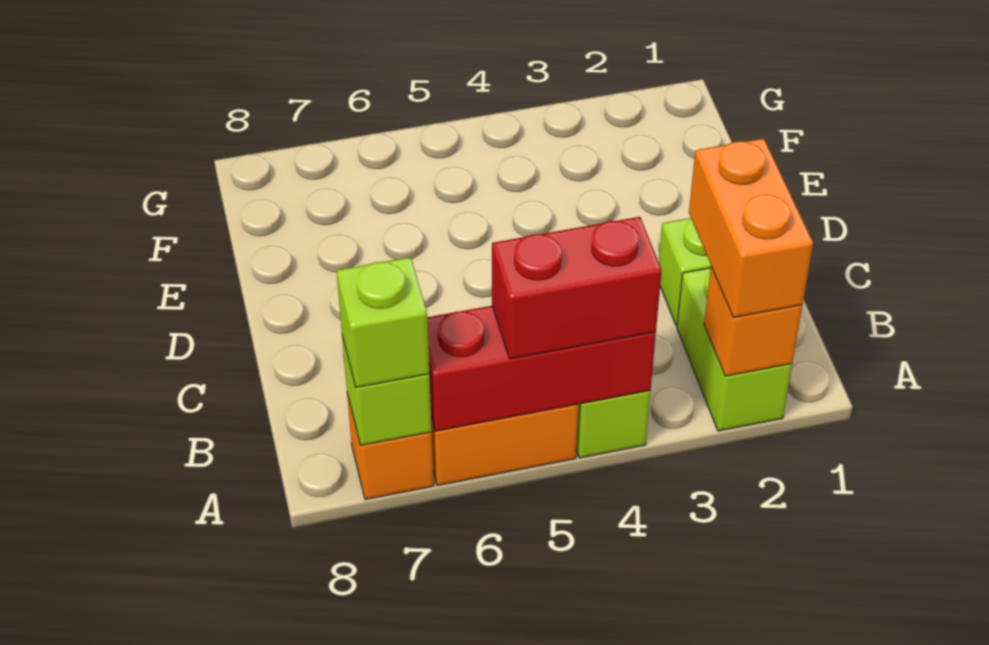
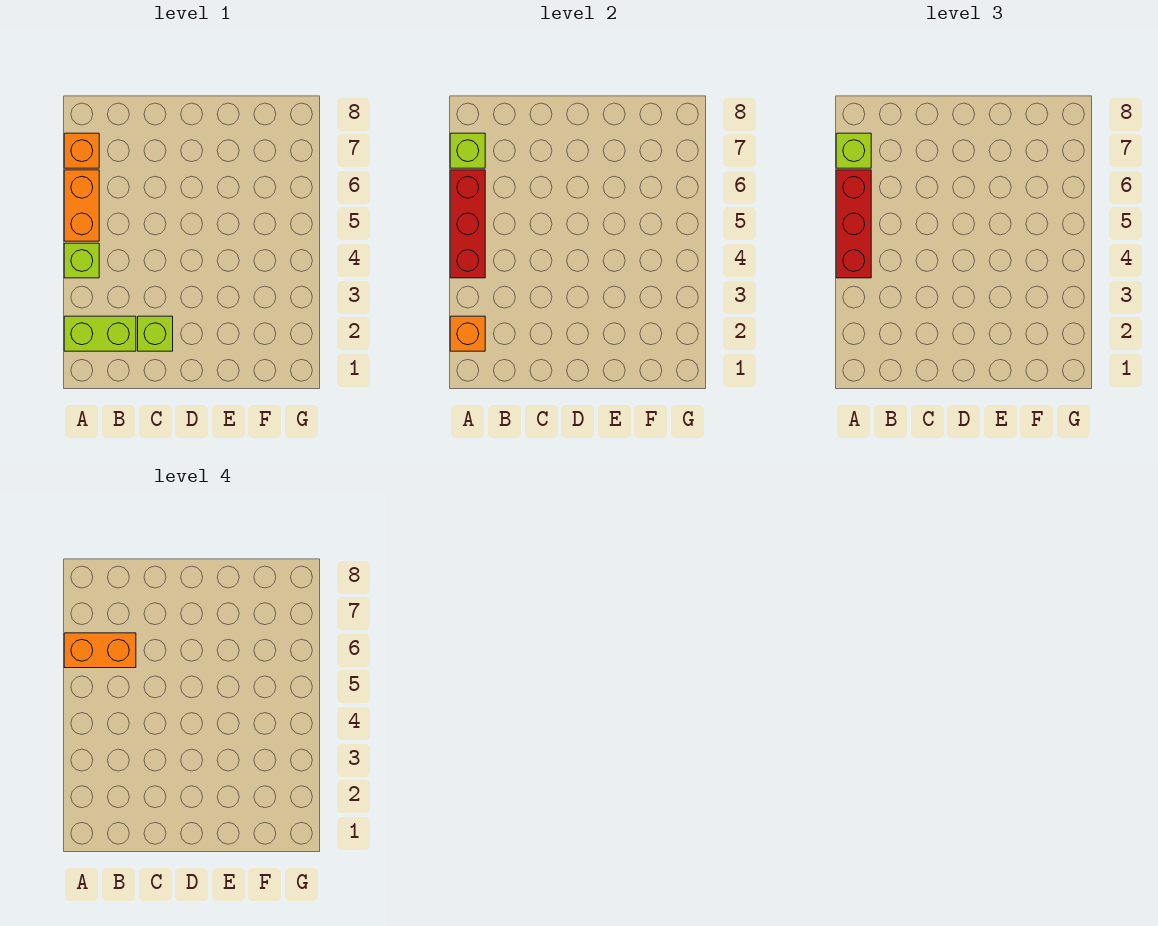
orange brick A2:B2 level 3 -> orange brick A6:B6 level 4
red brick A4:A5 level 3 -> red brick A4:A6 level 3

